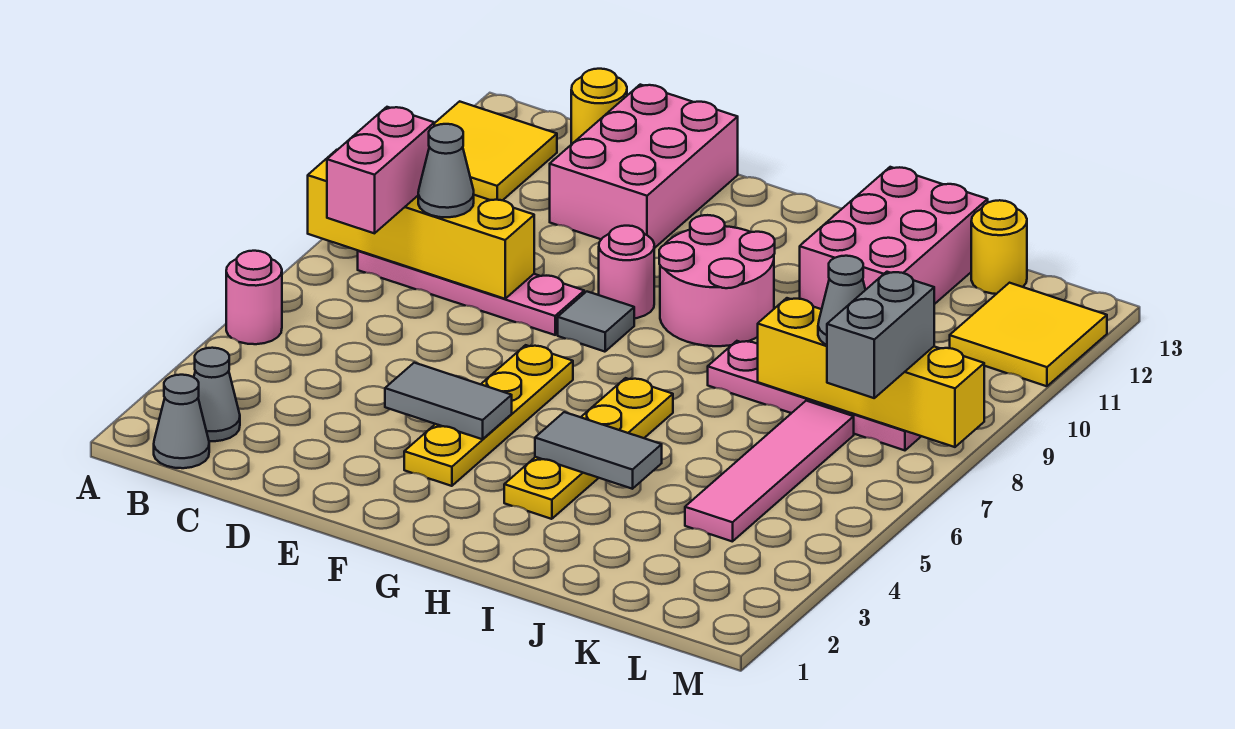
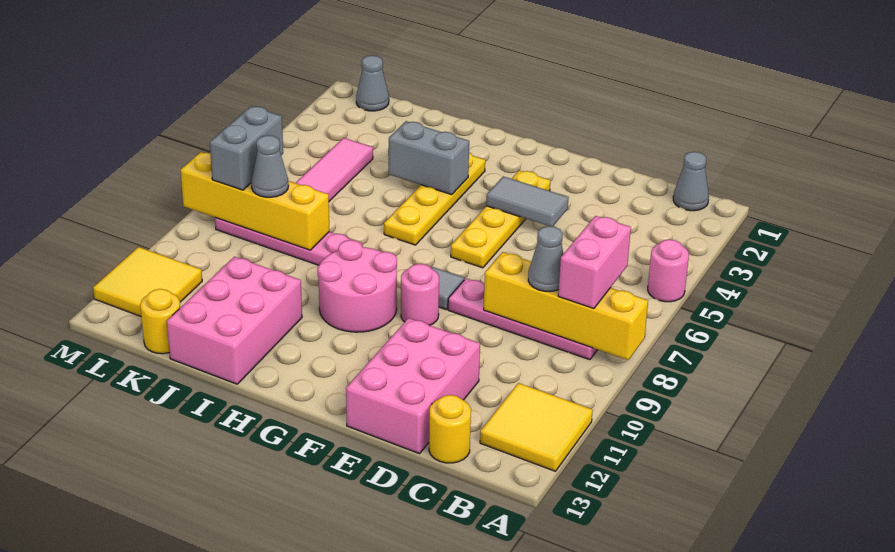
grey cone B2 level 1 -> grey cone L1 level 1
grey tile H4:I4 level 2 -> grey brick H4:I4 level 2

